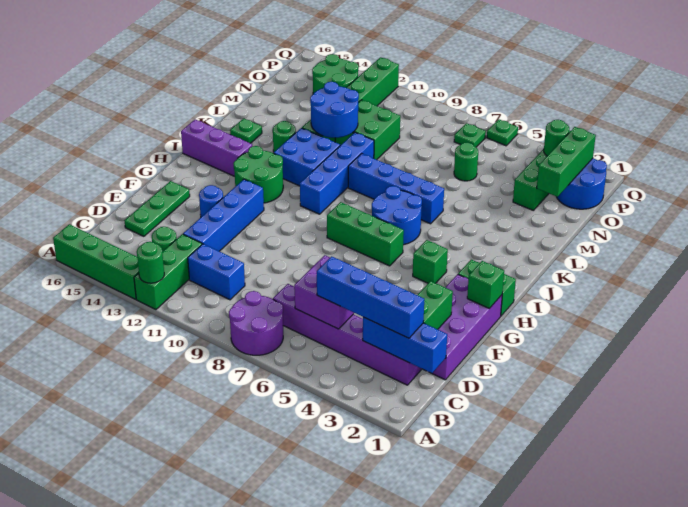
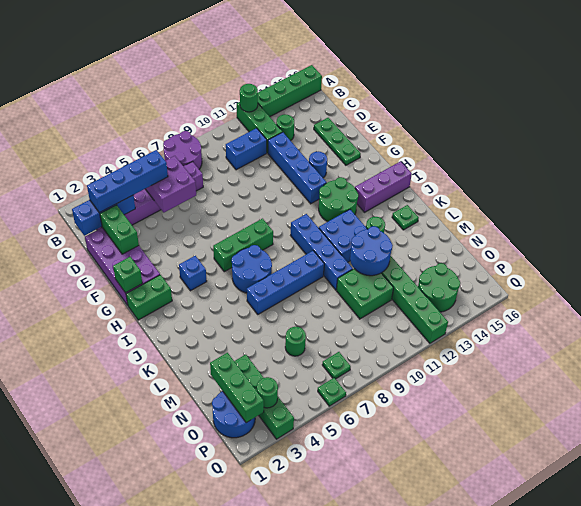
green brick H4 level 1 -> blue brick H4 level 1

